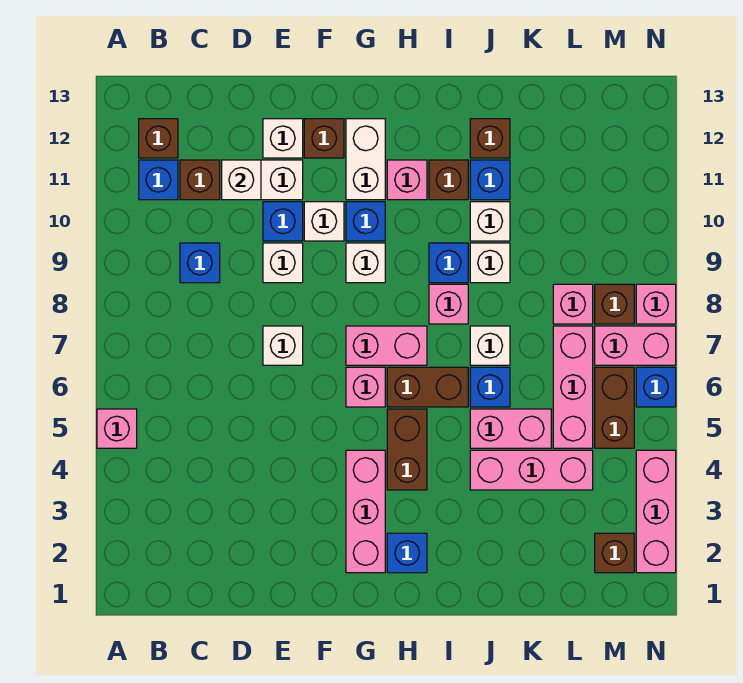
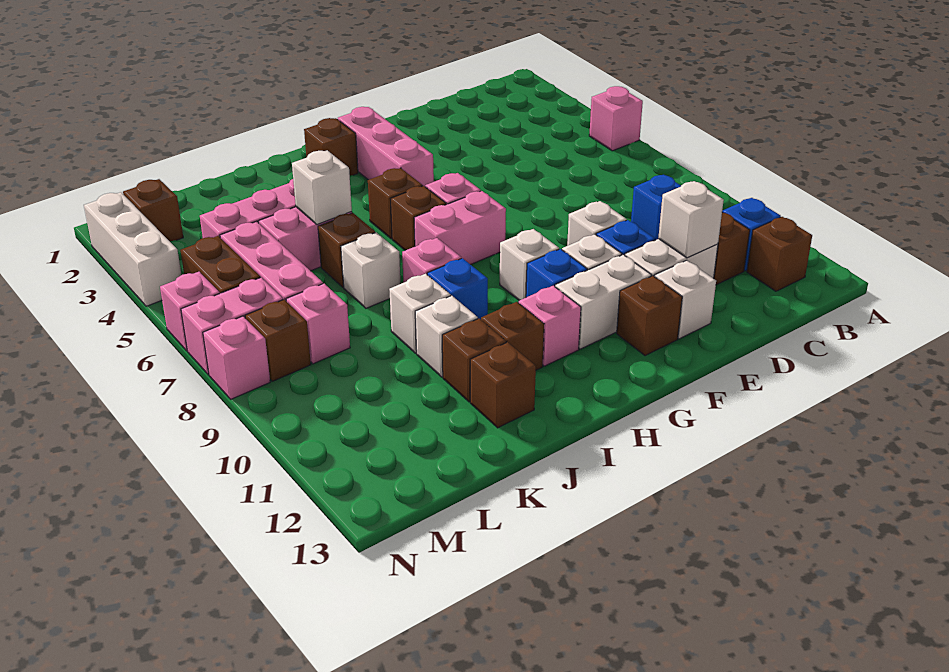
white brick E7 level 1 -> white brick J5 level 2
white brick G11:G12 level 1 -> white brick F11:G11 level 1
blue brick H2 level 1 -> brown brick H2 level 1
brown brick H4:H5 level 1 -> brown brick H5 level 1
brown brick H6:I6 level 1 -> brown brick H6 level 1
blue brick J6 level 1 -> brown brick J6 level 1
blue brick J11 level 1 -> brown brick J11 level 1
pink brick N2:N4 level 1 -> white brick N2:N4 level 1
blue brick N6 level 1 -> pink brick N6 level 1

